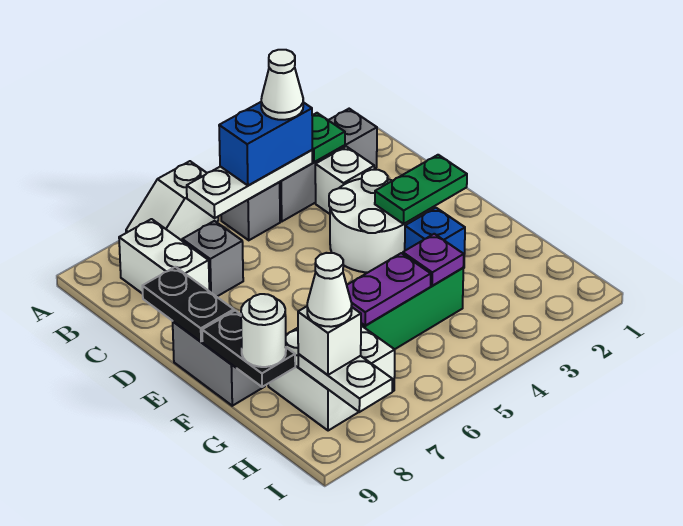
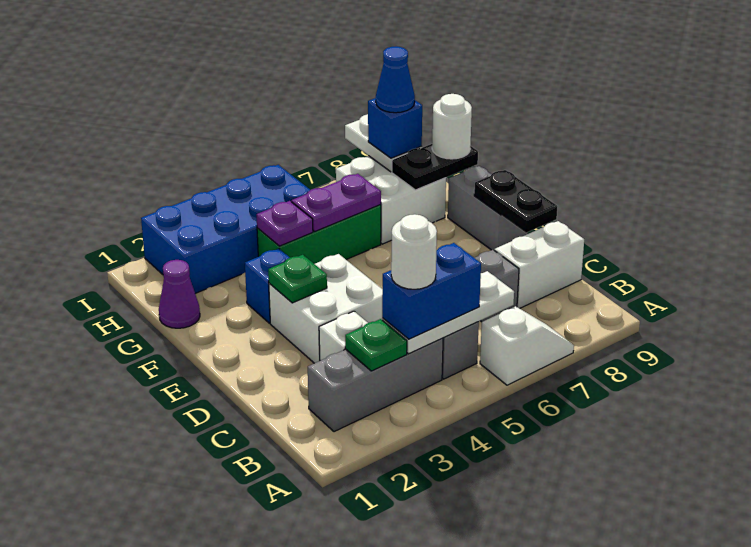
white cone B4 level 4 -> white round brick B4 level 4
white brick B8:C8 level 1 -> white brick C8:C9 level 1
white round brick D3:E4 level 1 -> white brick D3:E4 level 1
green plate E2:E3 level 2 -> green plate E3 level 2
black plate F9:G9 level 2 -> black plate G8:G9 level 2
none -> purple cone G1 level 1
none -> blue brick H2:I5 level 1
white brick H8 level 3 -> blue brick H8 level 3
white cone H8 level 4 -> blue cone H8 level 4

